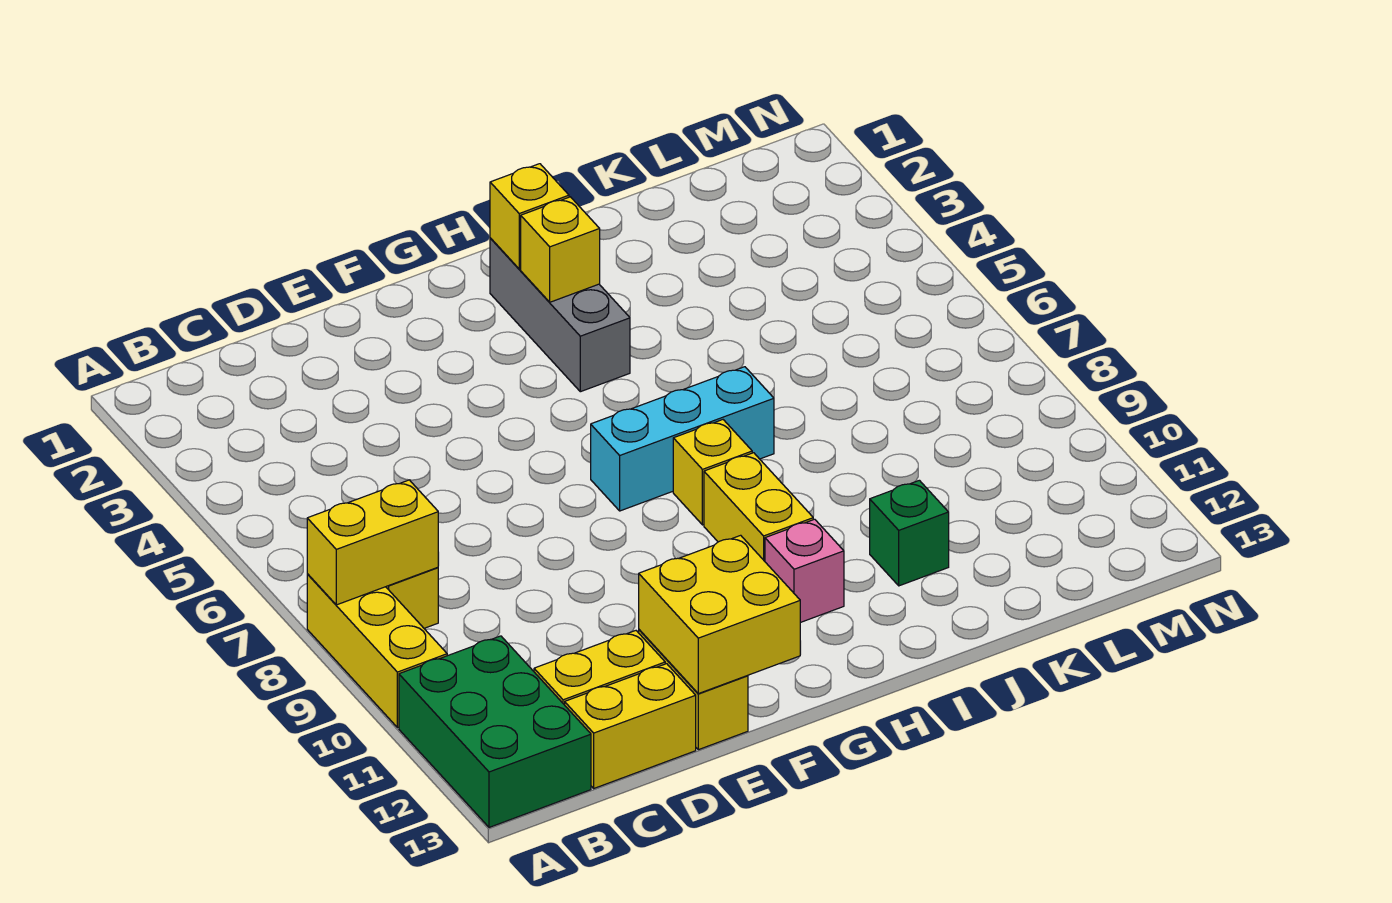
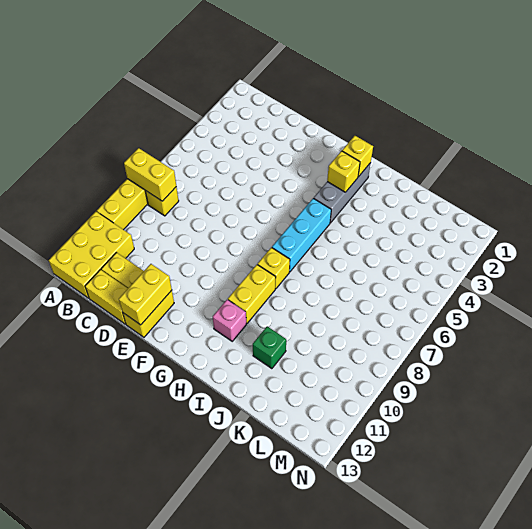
green brick A11:B13 level 1 -> yellow brick A11:B13 level 1
yellow brick E12:F13 level 2 -> yellow brick E12:E13 level 2
cyan brick G7:I7 level 1 -> cyan brick H5:H7 level 1

